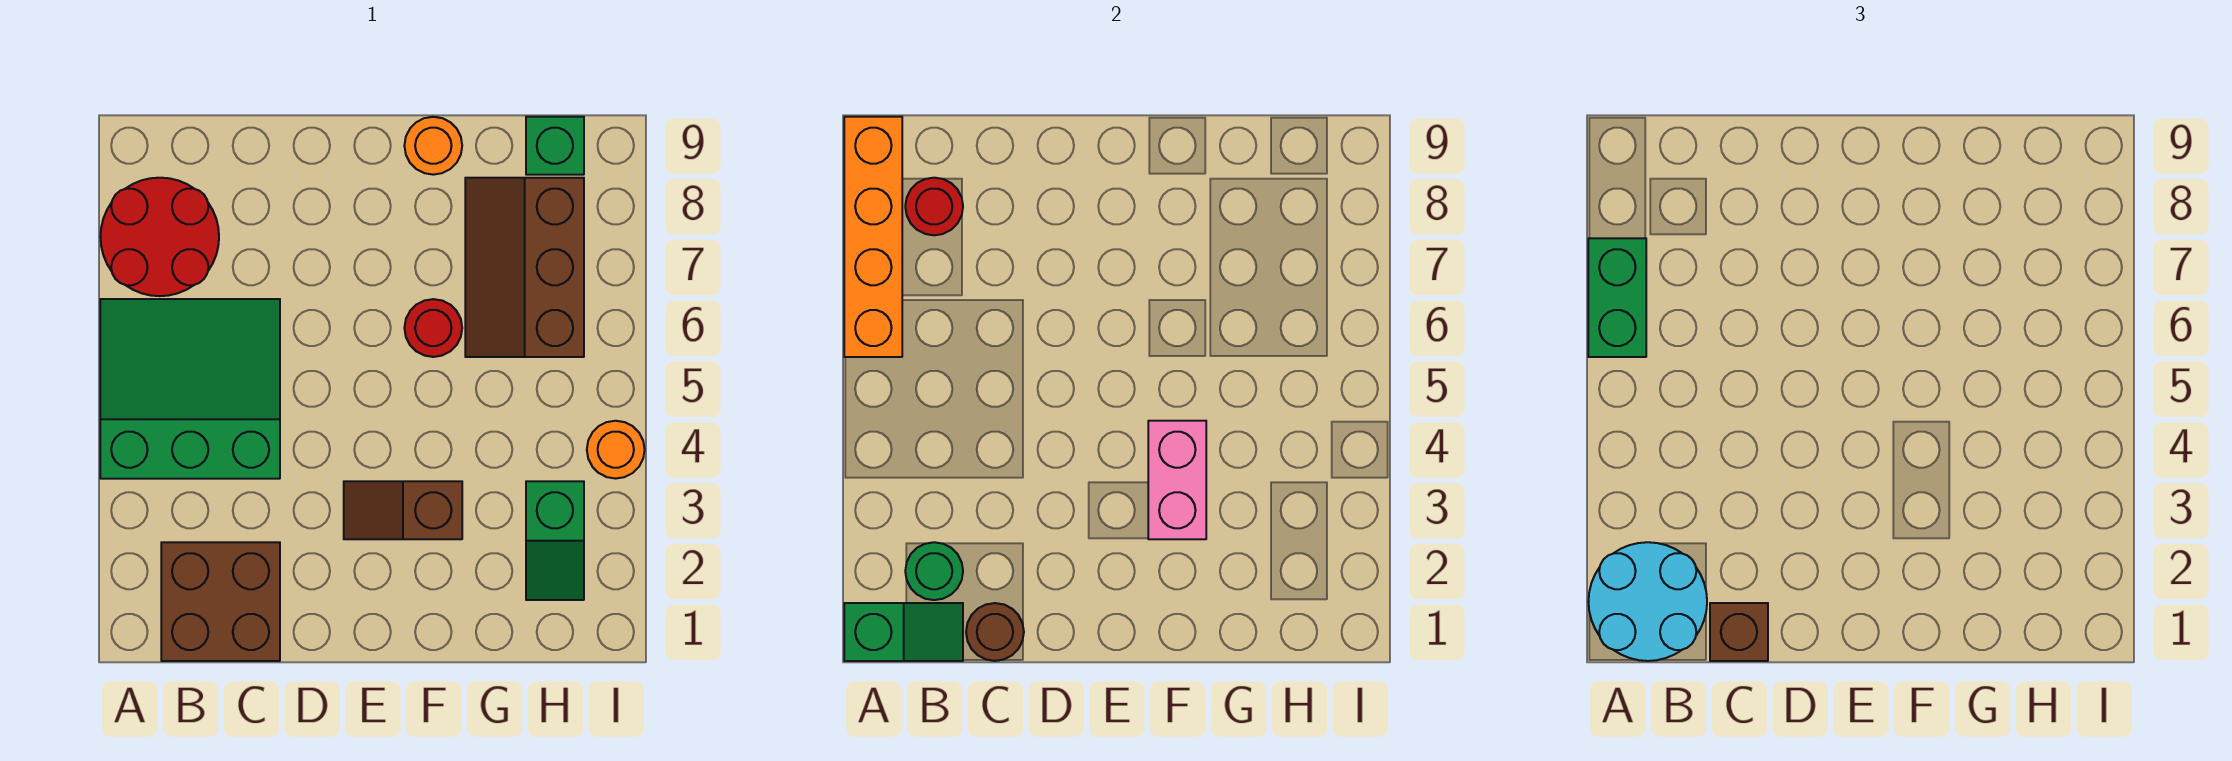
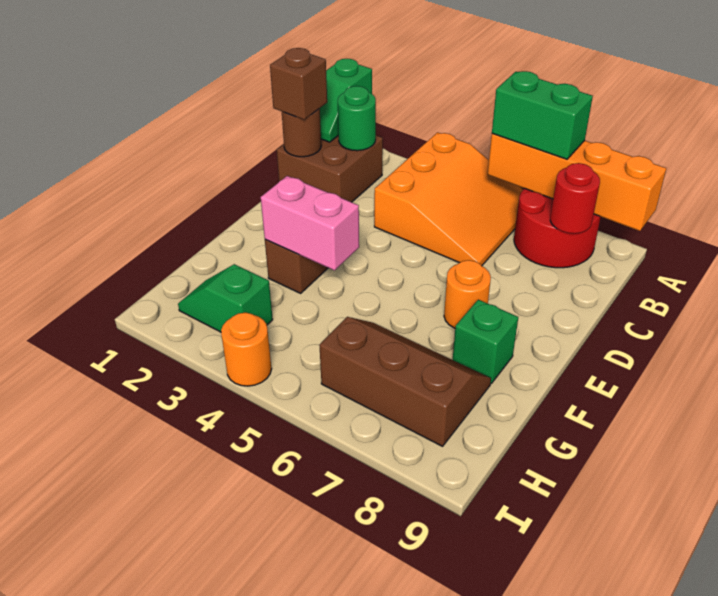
cyan round brick A1:B2 level 3 -> none
green slope A4:C6 level 1 top 4 -> orange slope A4:C6 level 1 top 4
red round brick F6 level 1 -> none
orange round brick F9 level 1 -> orange round brick E7 level 1
green brick H9 level 1 -> green brick F8 level 1

